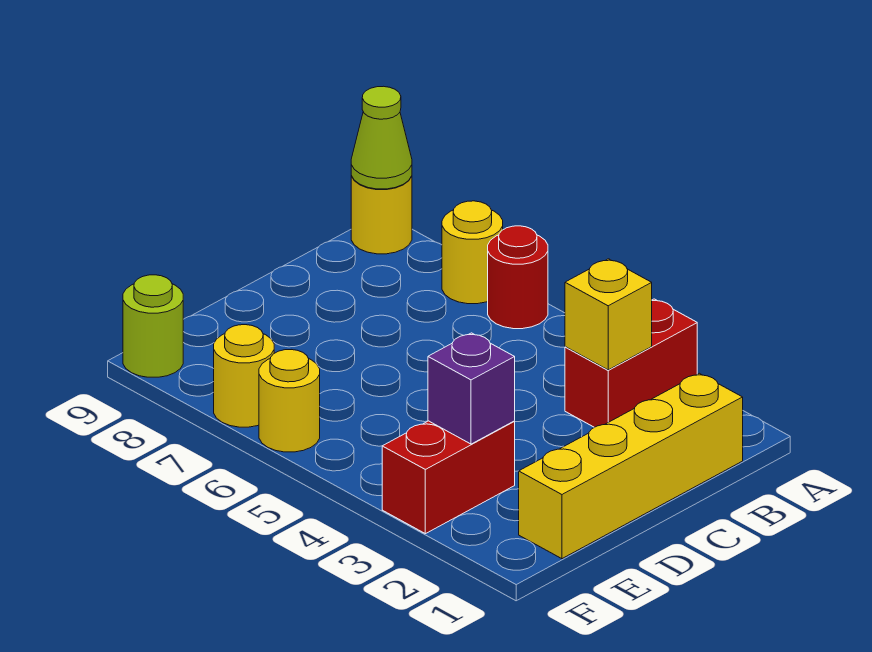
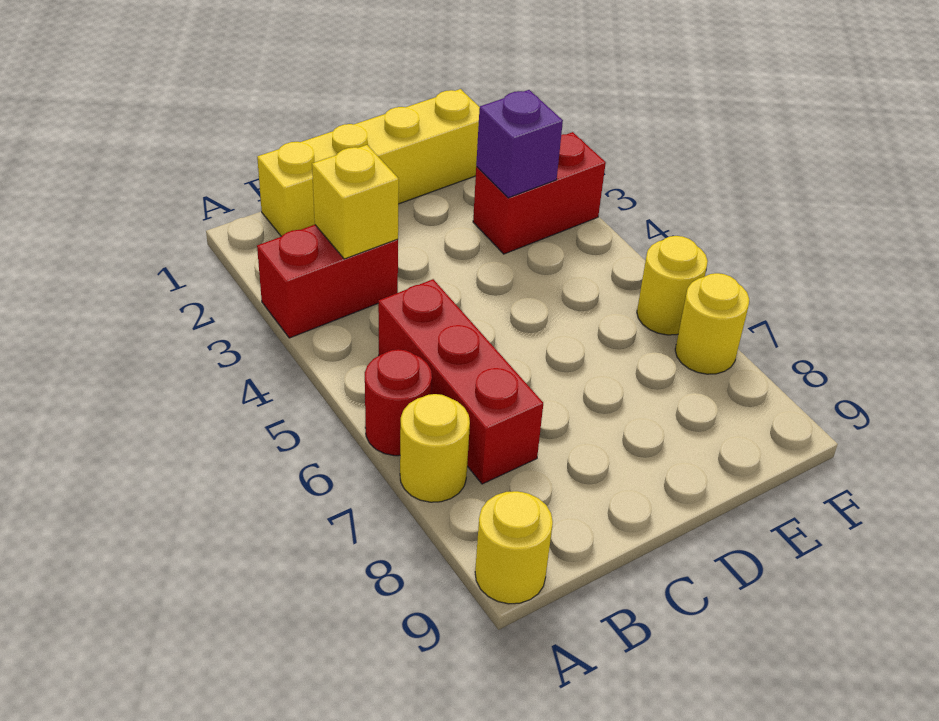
lime cone A9 level 2 -> none
none -> red brick B5:B7 level 1
lime round brick F9 level 1 -> none

